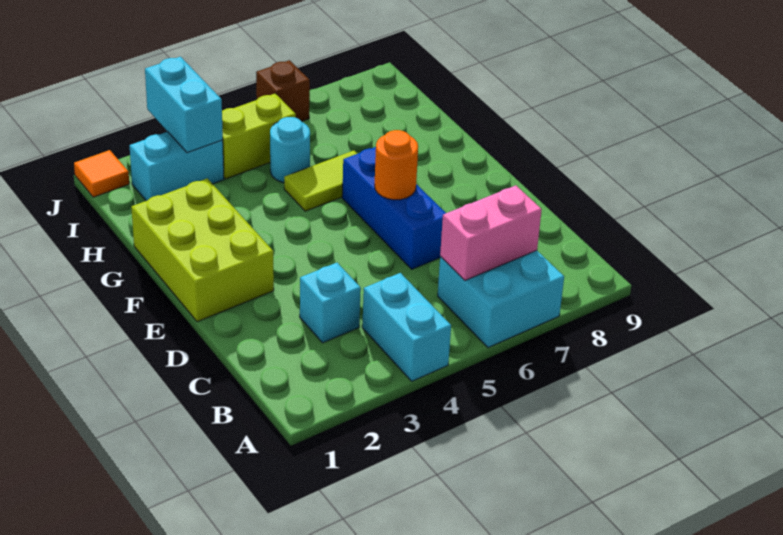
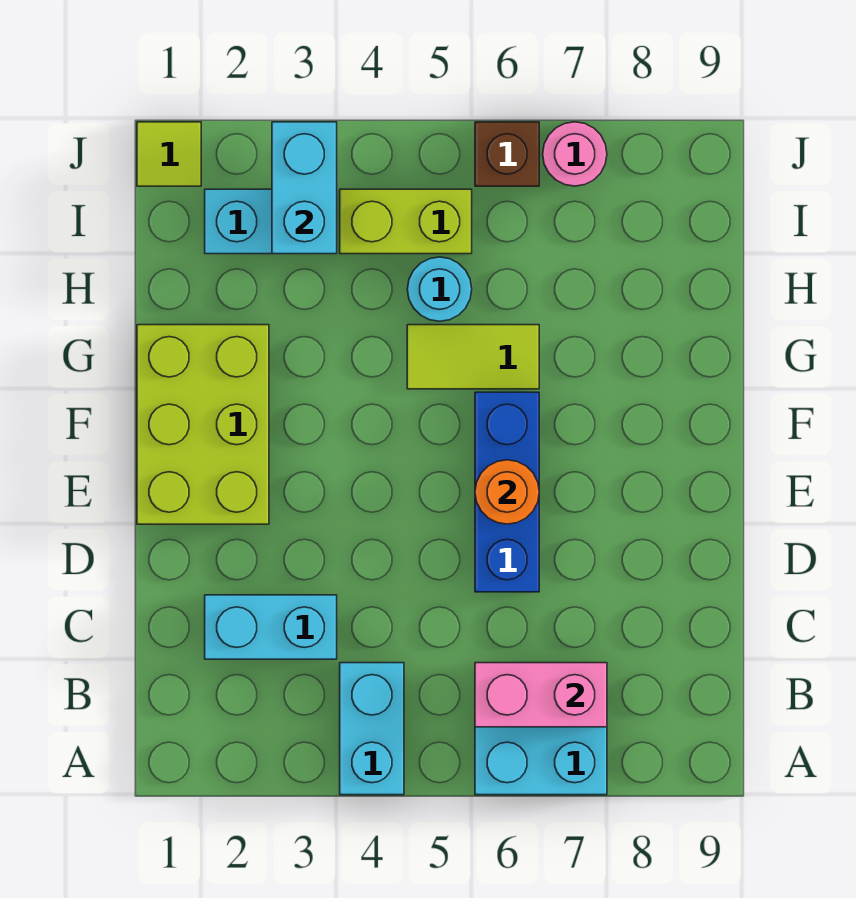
cyan brick C3 level 1 -> cyan brick C2:C3 level 1
orange tile J1 level 1 -> lime tile J1 level 1
none -> pink round brick J7 level 1

